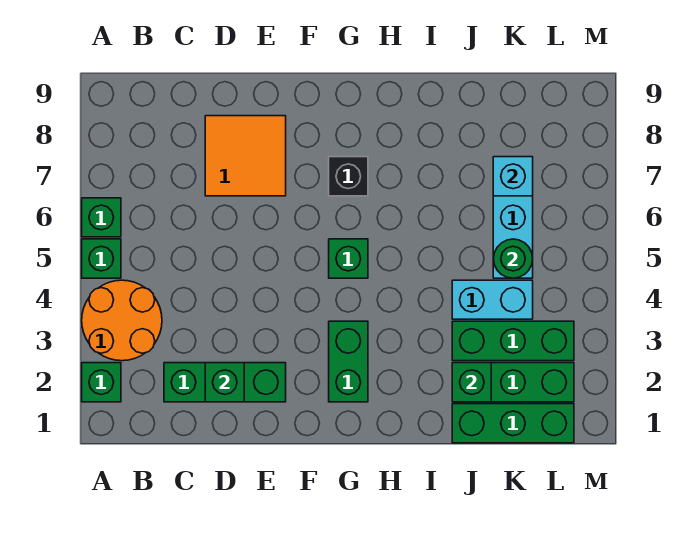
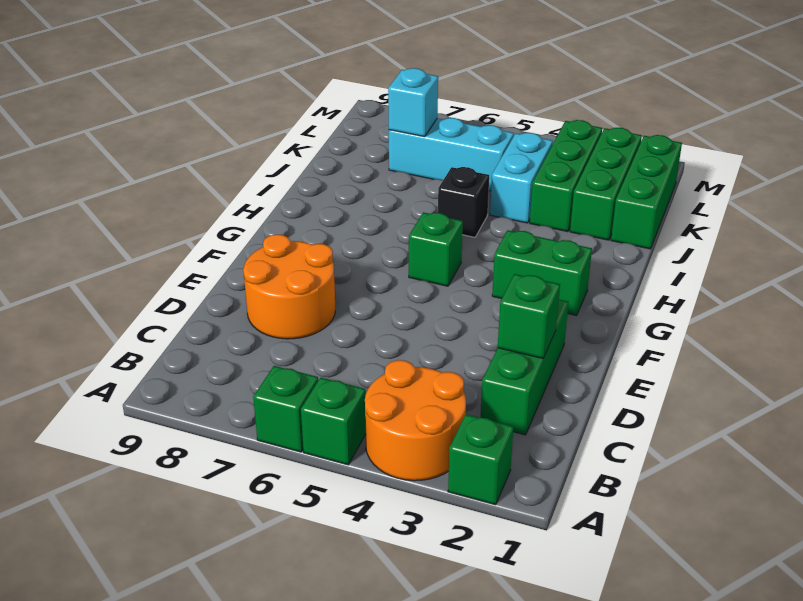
orange tile D7:E8 level 1 -> orange round brick D7:E8 level 1
black brick G7 level 1 -> black brick I5 level 1
green brick J2 level 2 -> none
green round brick K5 level 2 -> none

